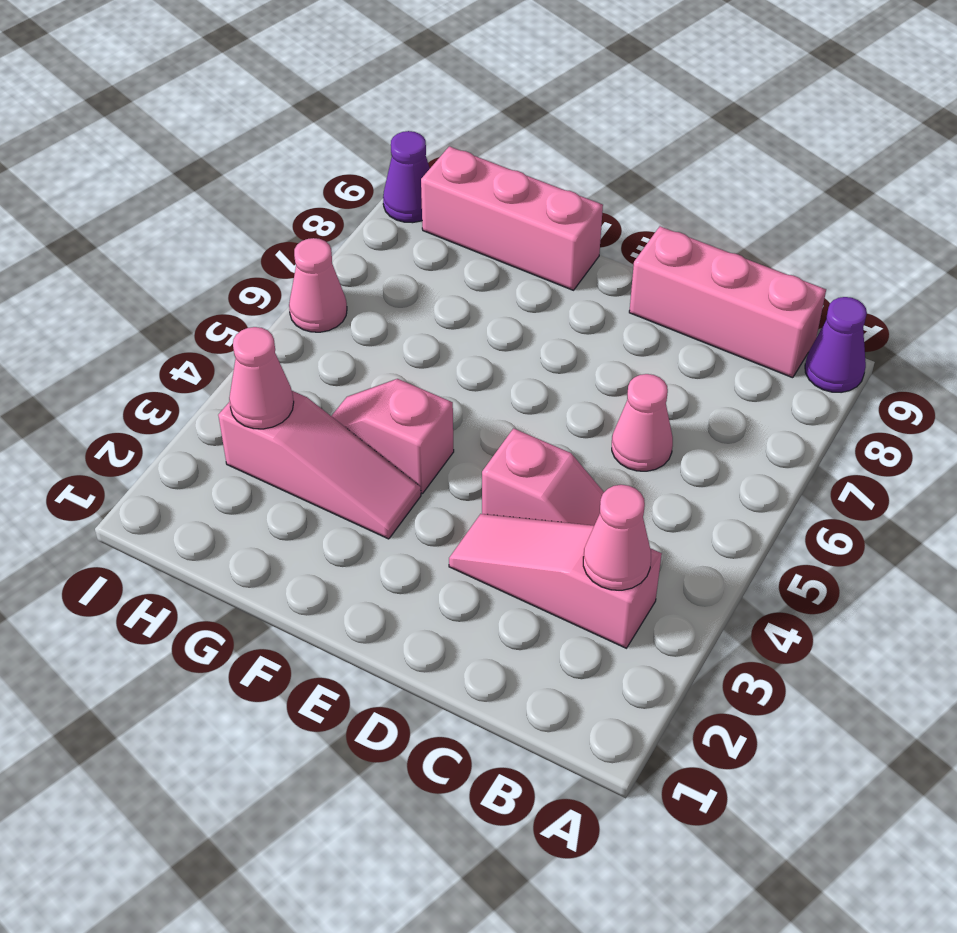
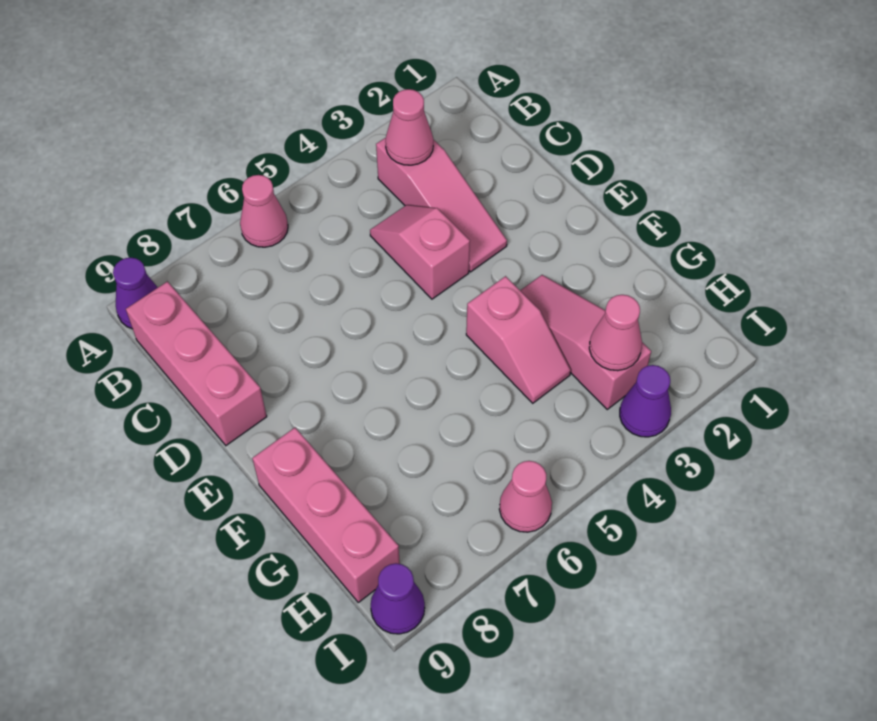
pink cone C6 level 1 -> pink cone A6 level 1
none -> purple cone I3 level 1

